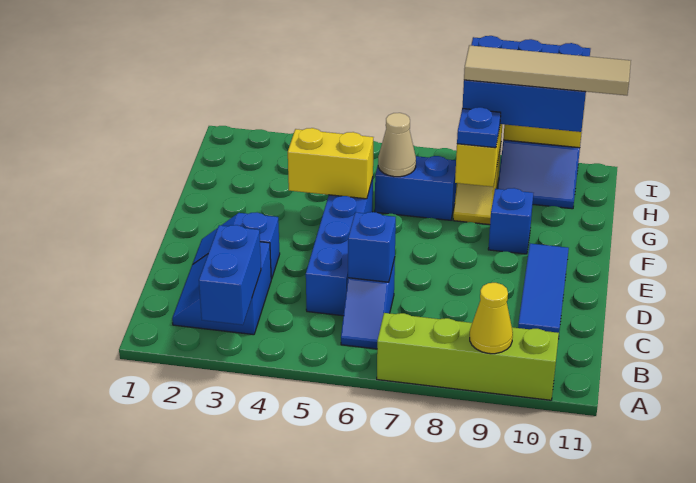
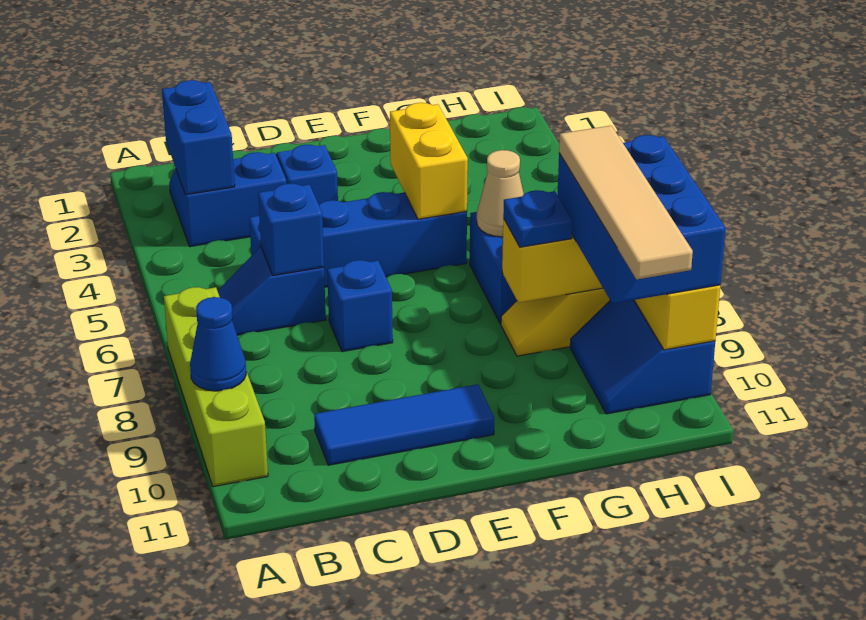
blue brick A3:B3 level 2 -> blue brick B2:B3 level 2
yellow cone A9 level 2 -> blue cone A9 level 2
blue brick F9 level 1 -> blue brick D7 level 1

